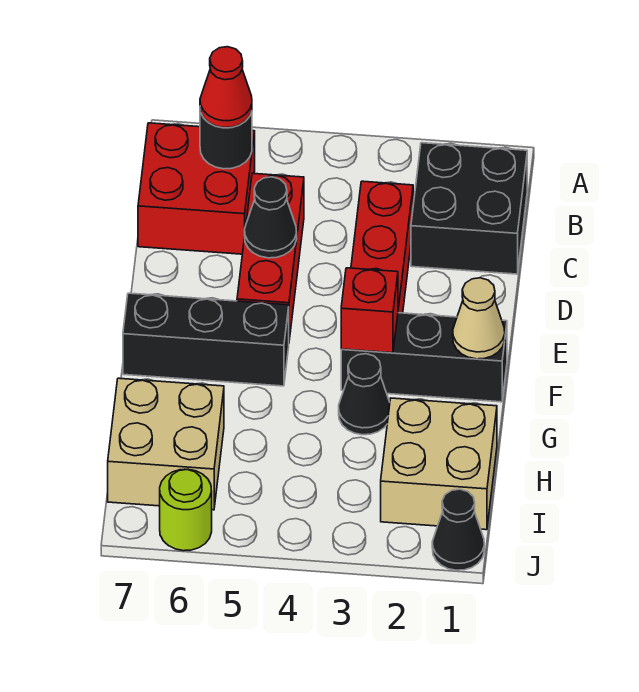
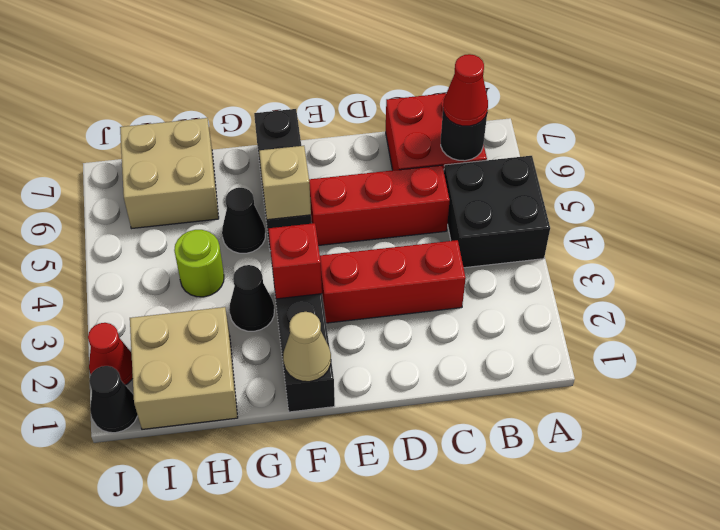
black brick B1:C2 level 1 -> black brick A4:B5 level 1
black cone D5 level 2 -> black cone G5 level 1
none -> tan brick F5 level 2
none -> red cone J2 level 1
lime round brick J6 level 1 -> lime round brick H4 level 1

